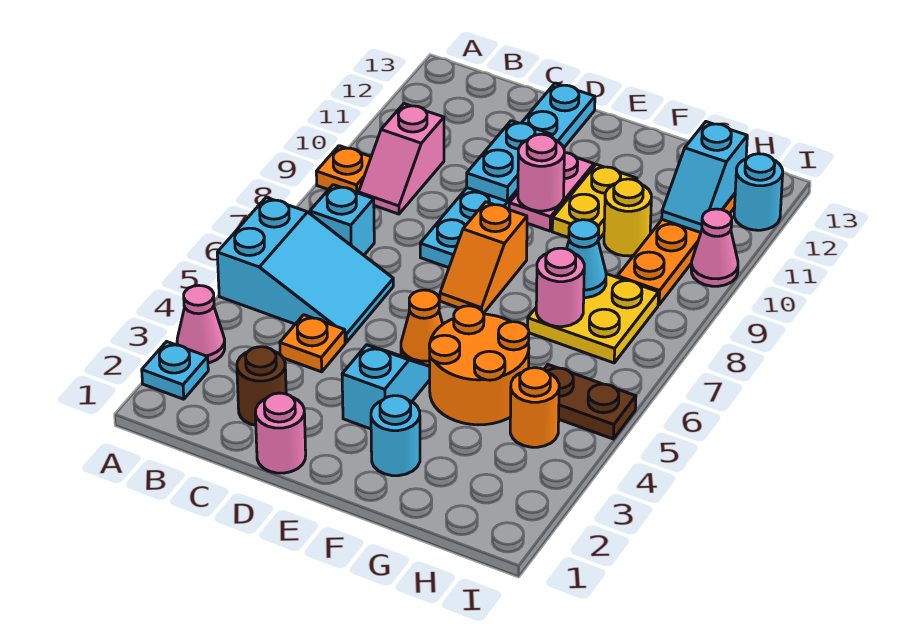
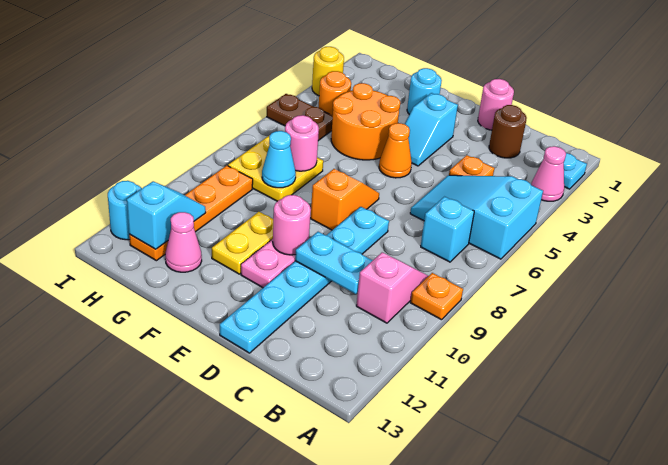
cyan plate D10:D11 level 2 -> cyan plate C10:D10 level 2
yellow round brick G10 level 1 -> yellow round brick I3 level 1
pink cone I10 level 1 -> pink cone G12 level 1

